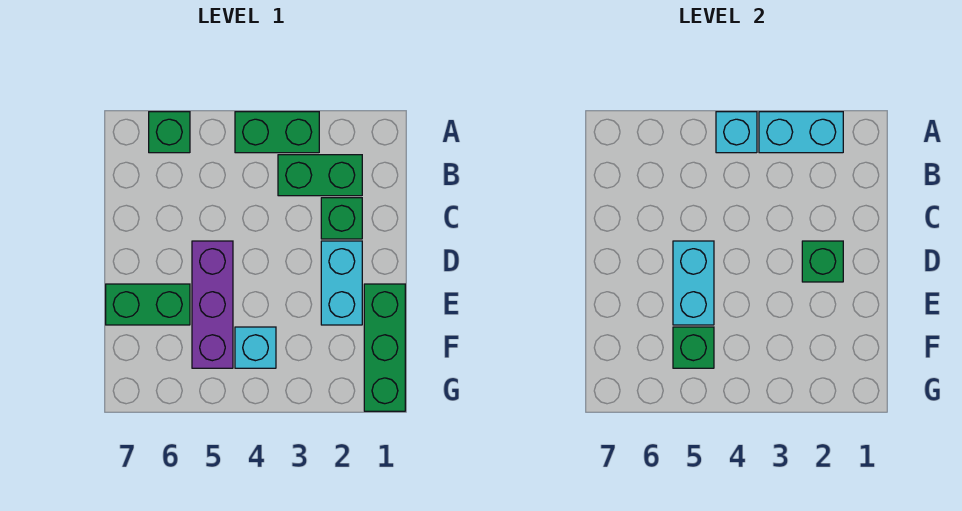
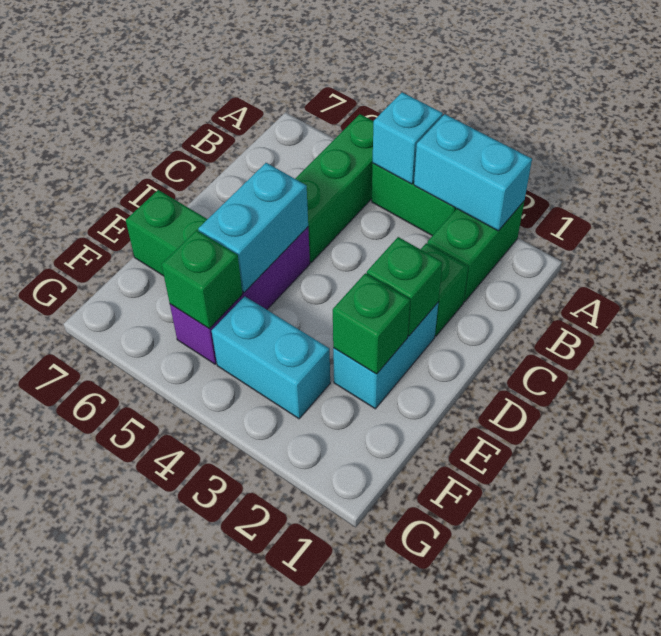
green brick A6 level 1 -> green brick E2 level 2
green brick B2:B3 level 1 -> green brick A2:B2 level 1
green brick E1:G1 level 1 -> green brick A5:C5 level 1
cyan brick F4 level 1 -> cyan brick F3:F4 level 1

